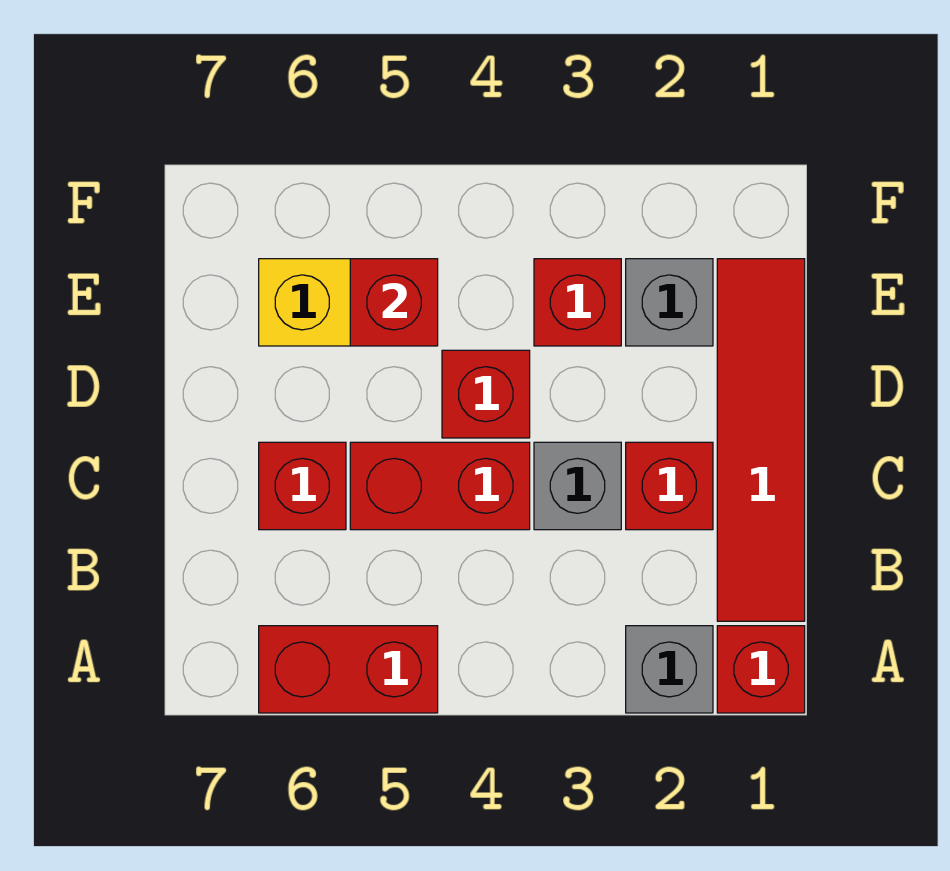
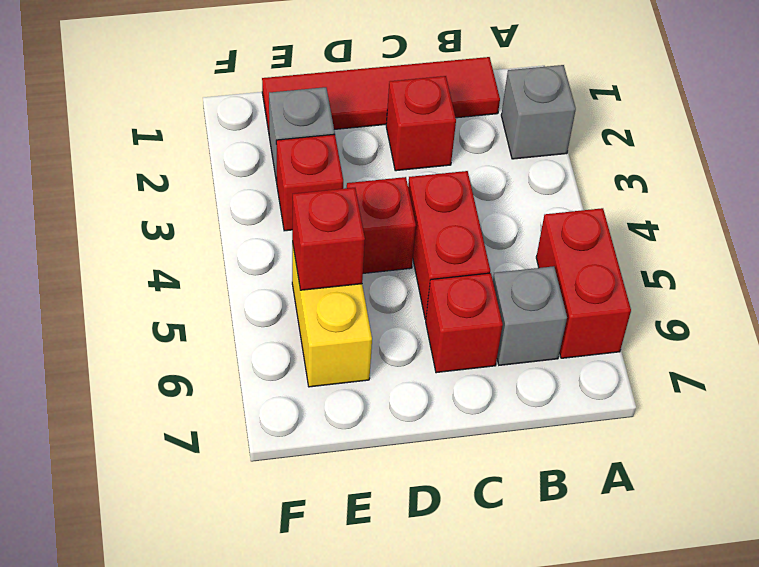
red brick A1 level 1 -> none
grey brick C3 level 1 -> grey brick B6 level 1

